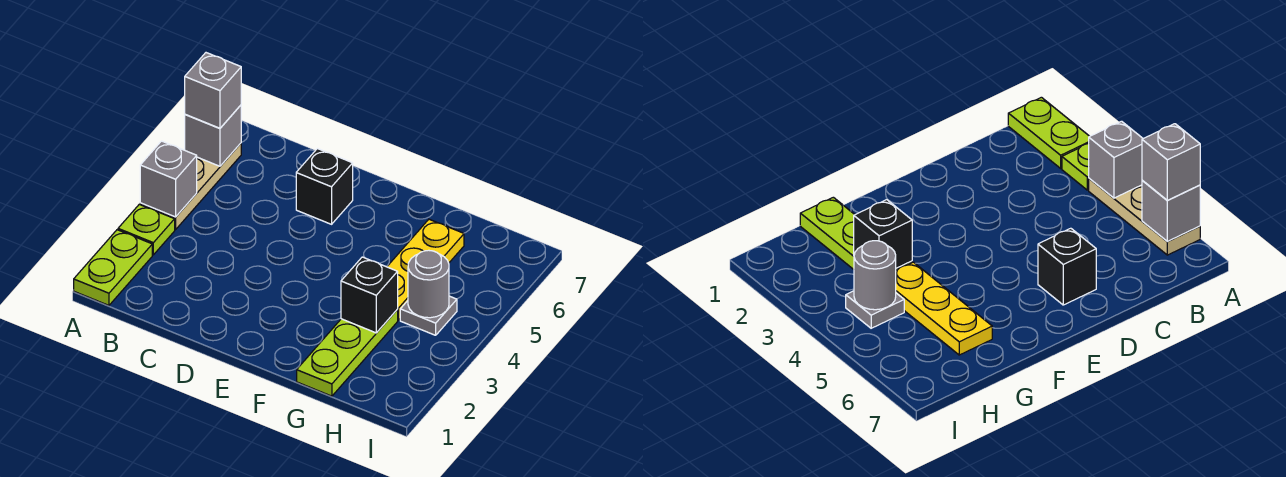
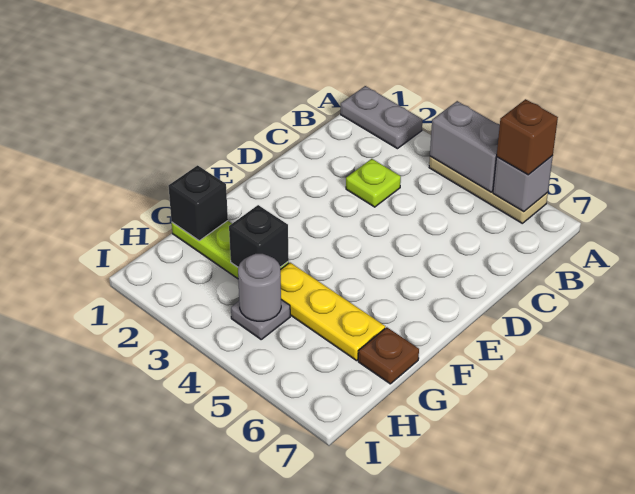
lime plate A1:A2 level 1 -> grey plate A1:A2 level 1
lime plate A3 level 1 -> lime plate C3 level 1
grey brick A4 level 2 -> grey brick A4:A5 level 2
grey brick A6 level 3 -> brown brick A6 level 3
black brick D6 level 1 -> black brick G1 level 2
none -> brown plate G7 level 1

